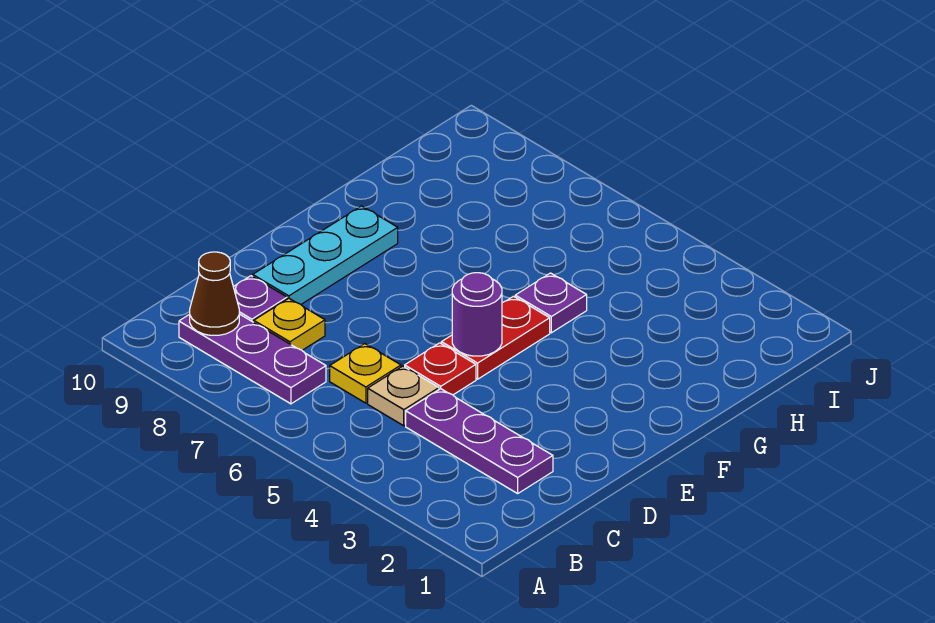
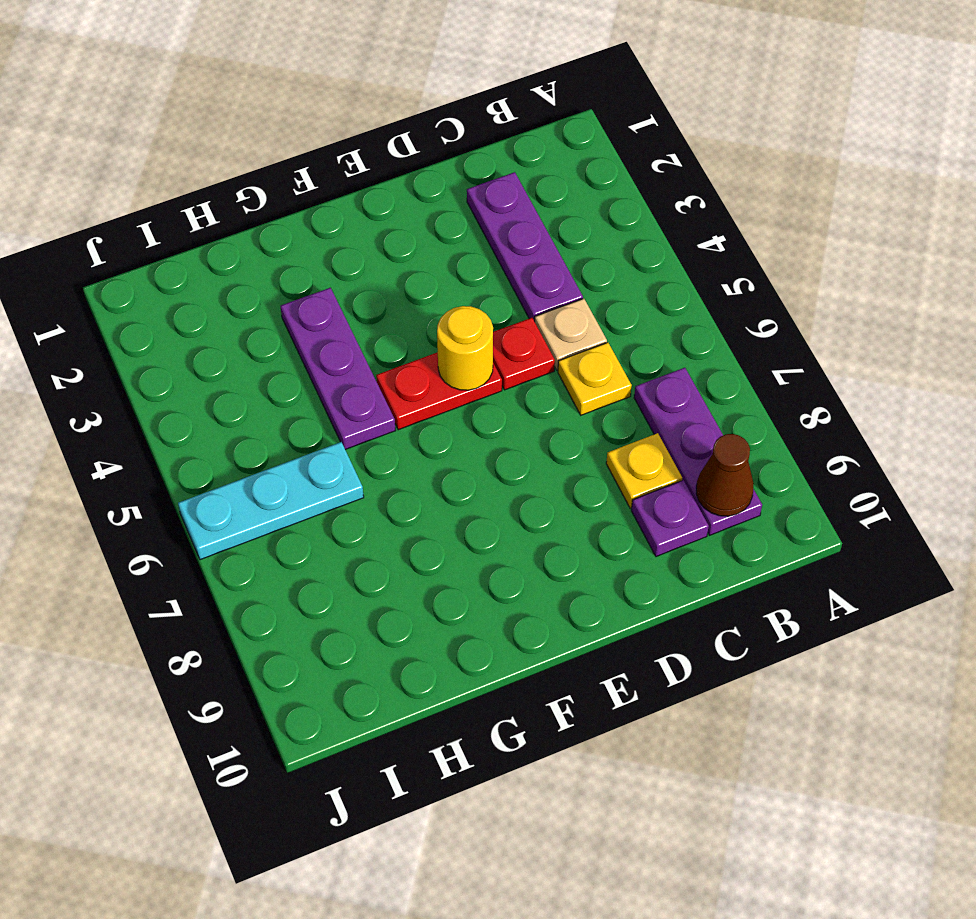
cyan plate D9:F9 level 1 -> cyan plate H6:J6 level 1
purple round brick E5 level 2 -> yellow round brick E5 level 2
purple plate G5 level 1 -> purple plate G3:G5 level 1

